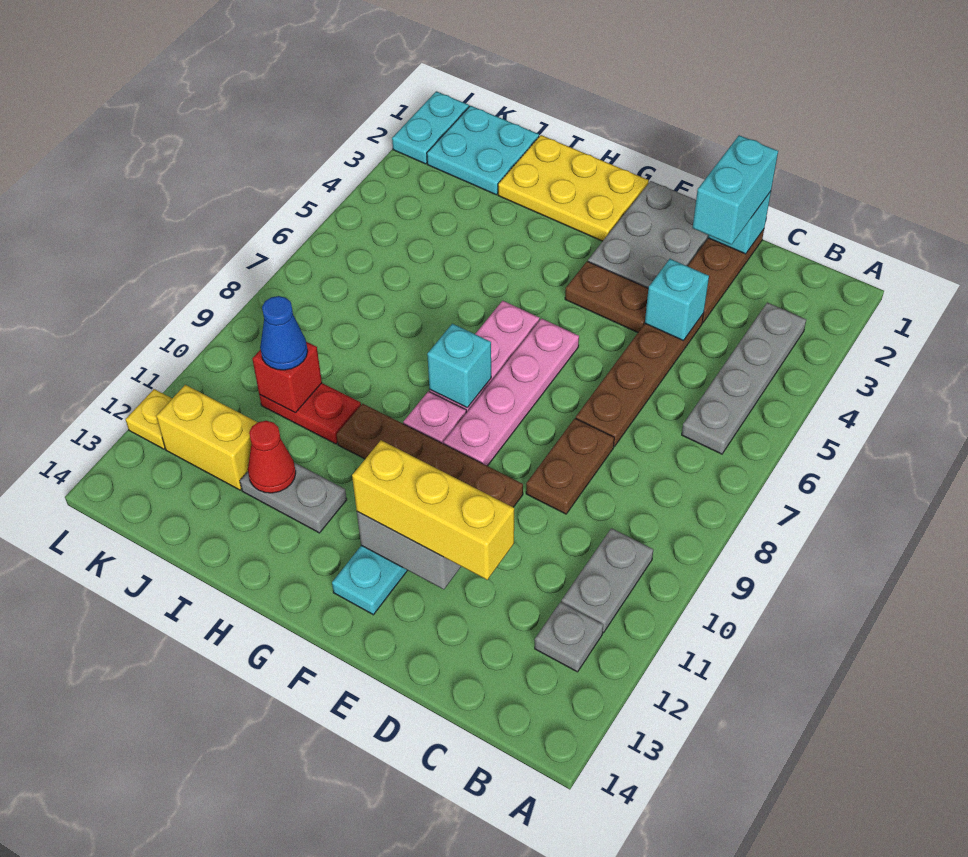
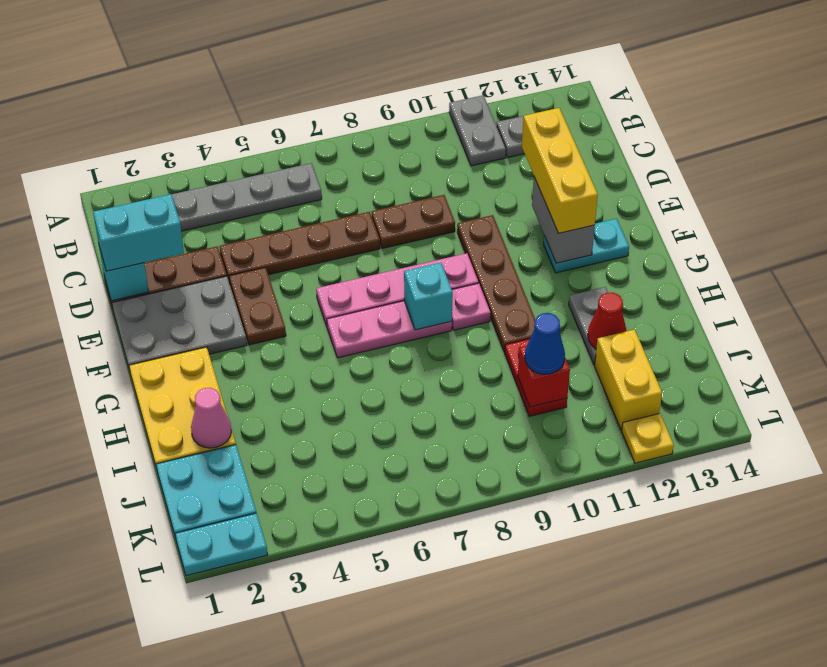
grey plate B10:B11 level 1 -> grey plate A11:B11 level 1
cyan brick D4 level 2 -> none
none -> pink cone I2 level 2

